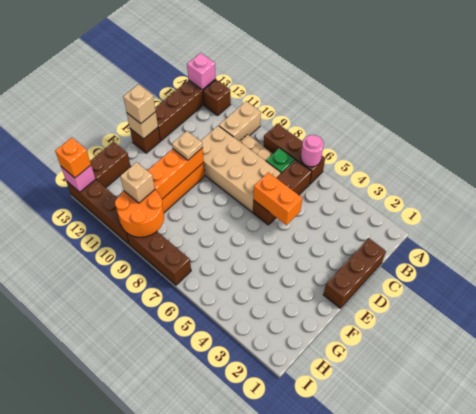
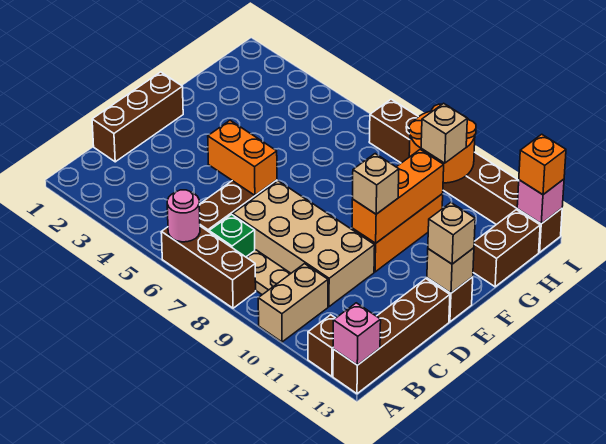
tan plate E10 level 3 -> tan brick E10 level 3

